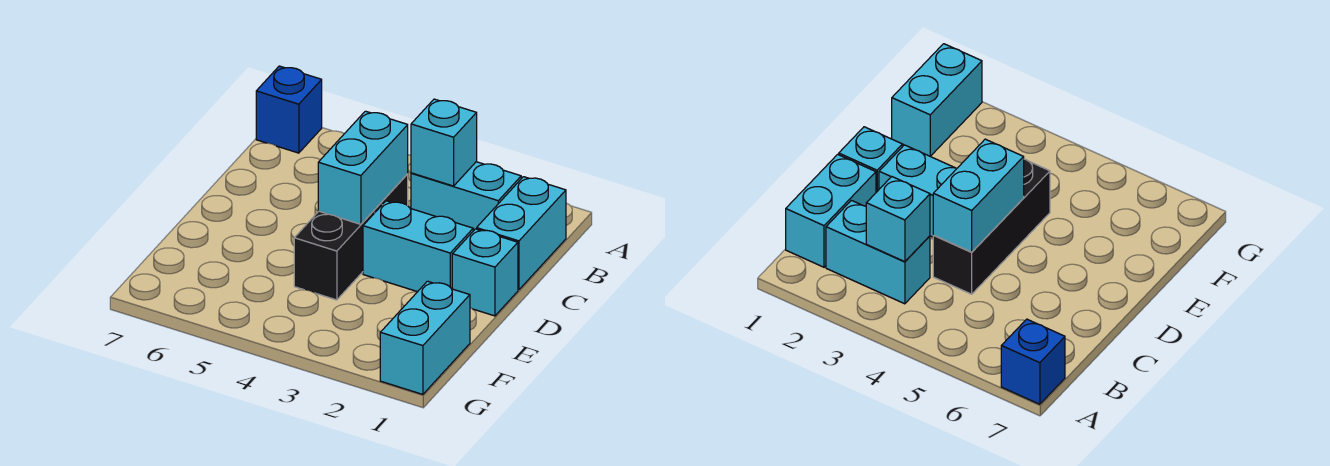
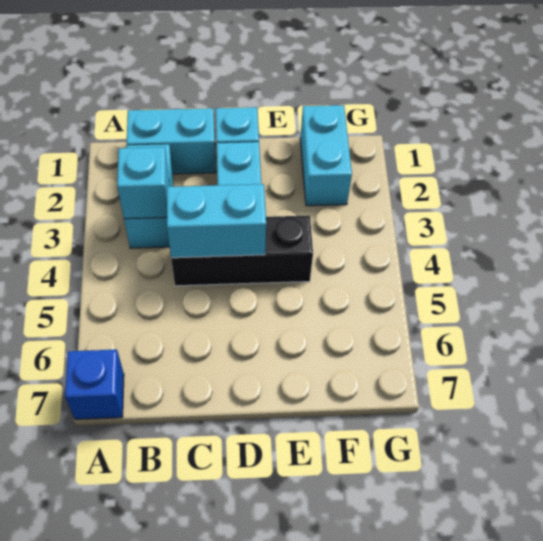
cyan brick F1:G1 level 1 -> cyan brick F1:F2 level 1

